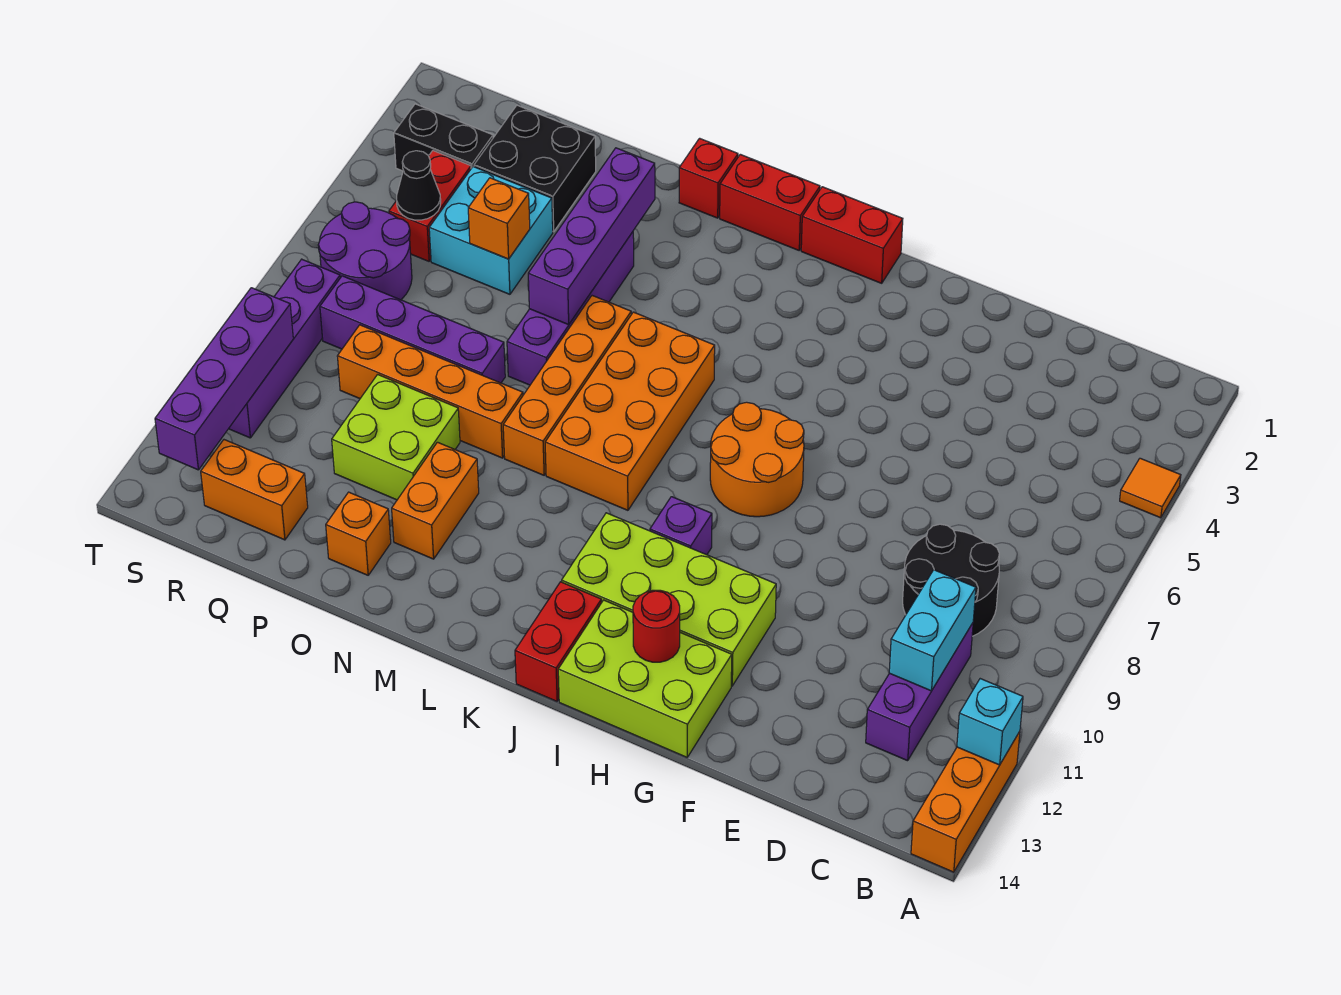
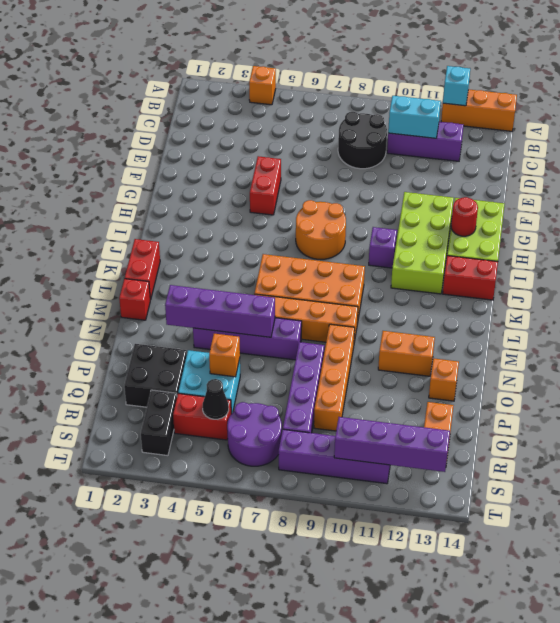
orange tile A4 level 1 -> orange brick A4 level 1
red brick I1:J1 level 1 -> red brick F5:G5 level 1
lime brick O10:P11 level 1 -> none

